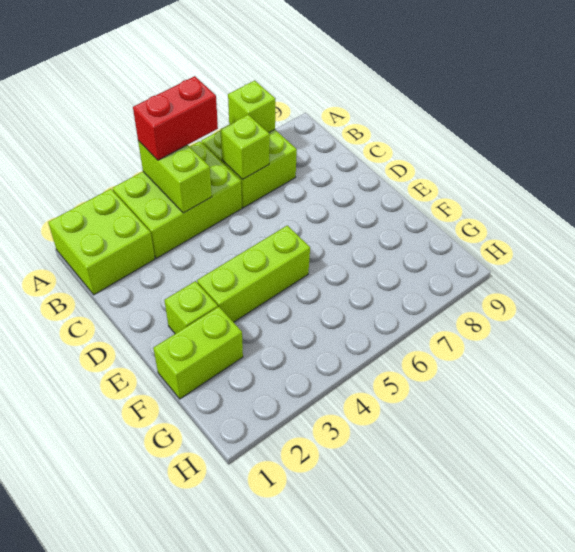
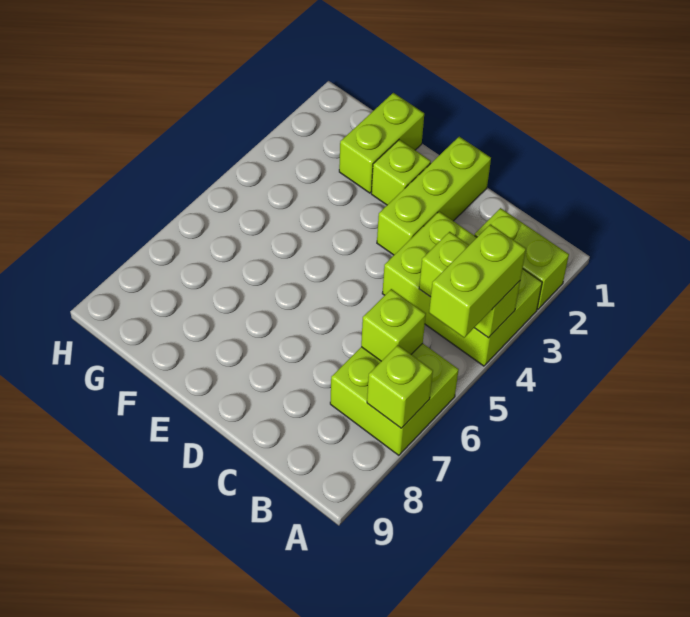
lime brick A1:B2 level 1 -> lime brick A2:B2 level 1
lime brick A3:B5 level 1 -> lime brick A3:C4 level 1
red brick A4:A5 level 3 -> lime brick A4:A5 level 3
lime brick E3:E5 level 1 -> lime brick D1:D3 level 1

